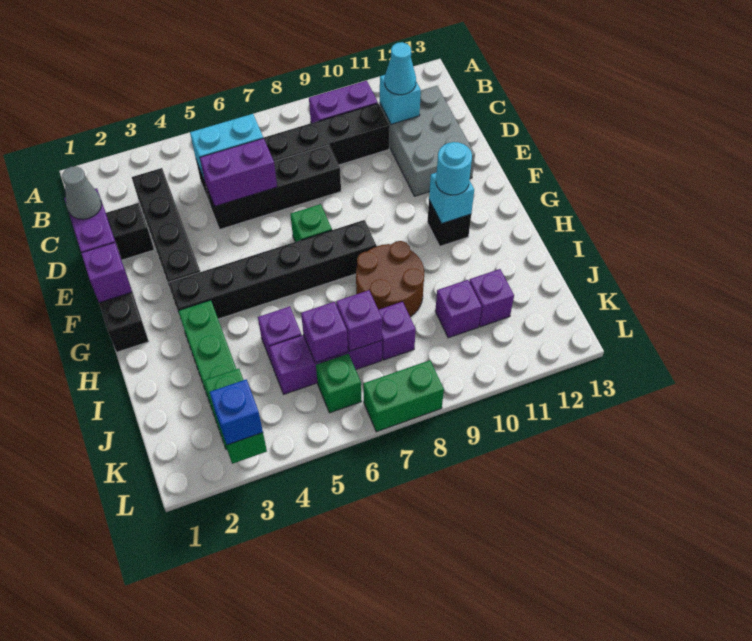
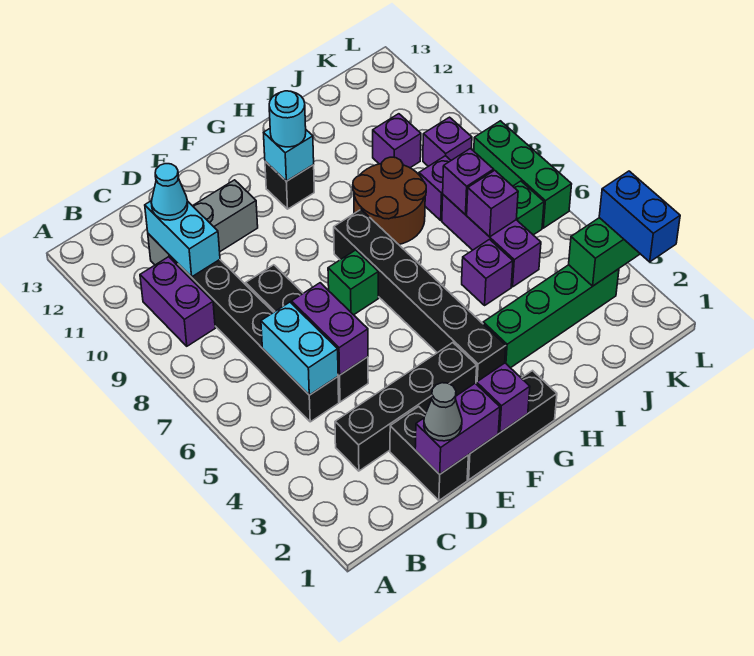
grey brick C11:E12 level 1 -> grey brick C11:E11 level 1
cyan brick C11 level 2 -> cyan brick C10:C11 level 2
purple brick J11 level 1 -> purple brick K9 level 1
blue brick L3 level 3 -> blue brick L2:L3 level 3
green brick L7:L8 level 1 -> green brick L6:L8 level 1

